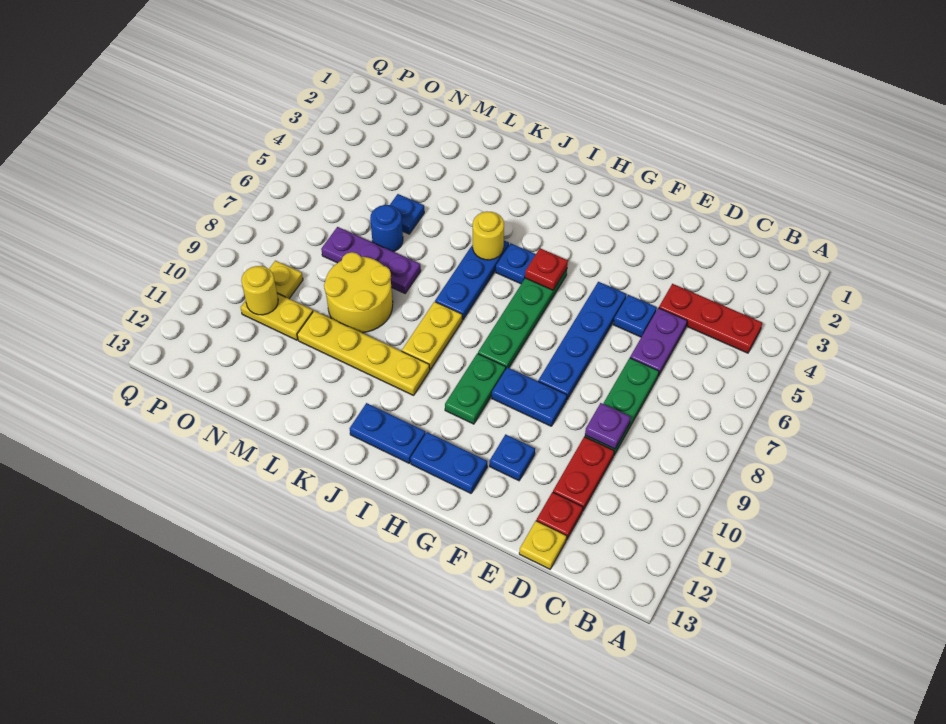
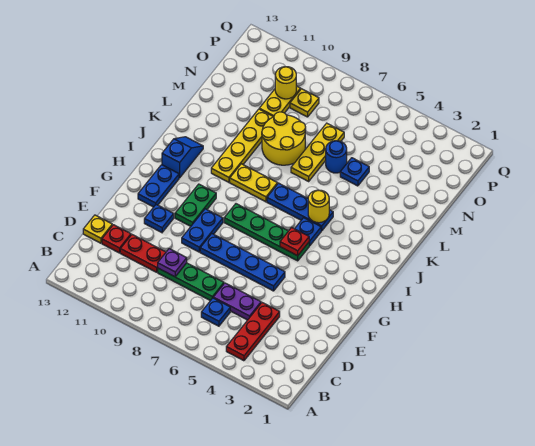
blue plate E5 level 1 -> blue plate C6 level 1
green plate H9:H10 level 1 -> green plate G10:H10 level 1
blue plate I12:J12 level 1 -> blue slope I12:J12 level 1 top I
purple plate L7:N7 level 1 -> yellow plate L7:N7 level 1

